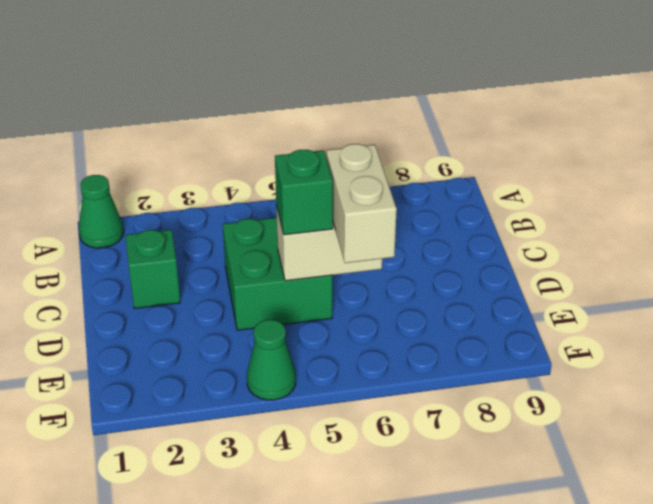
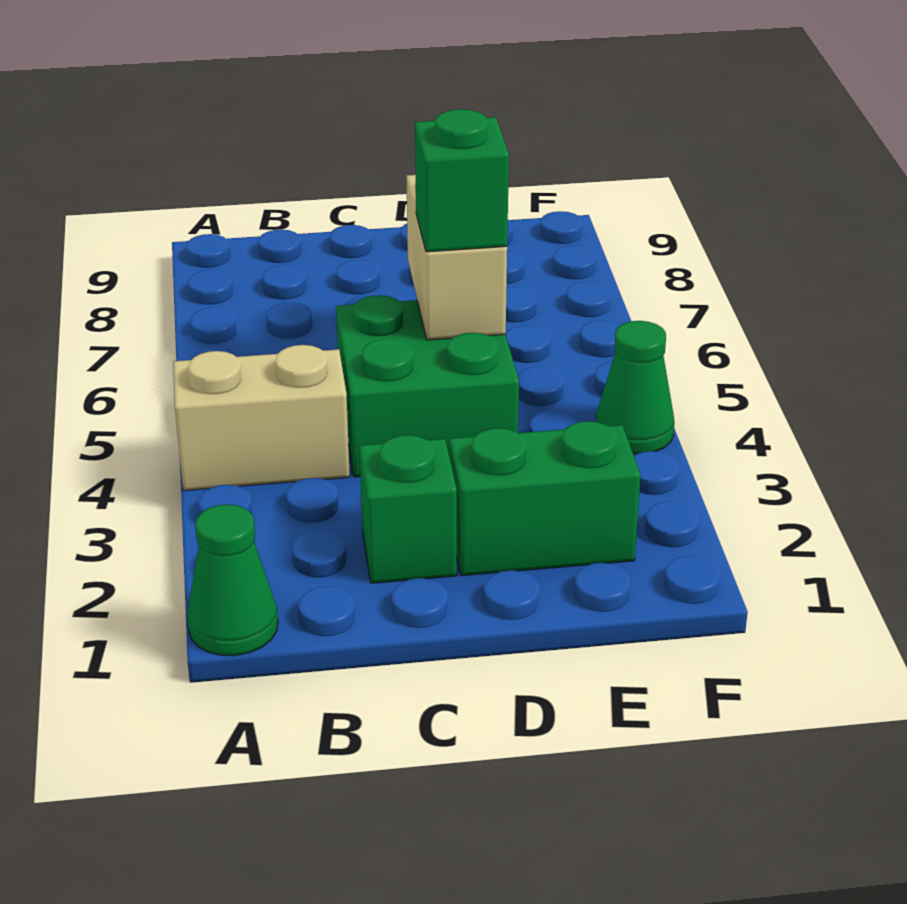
none -> green brick D2:E2 level 1
tan brick D6:E6 level 3 -> tan brick A4:B4 level 1

